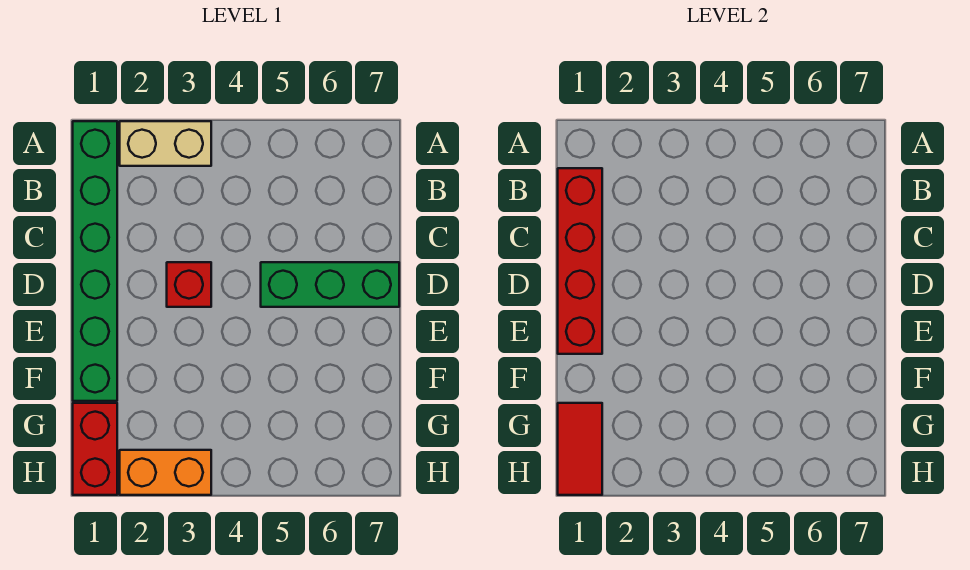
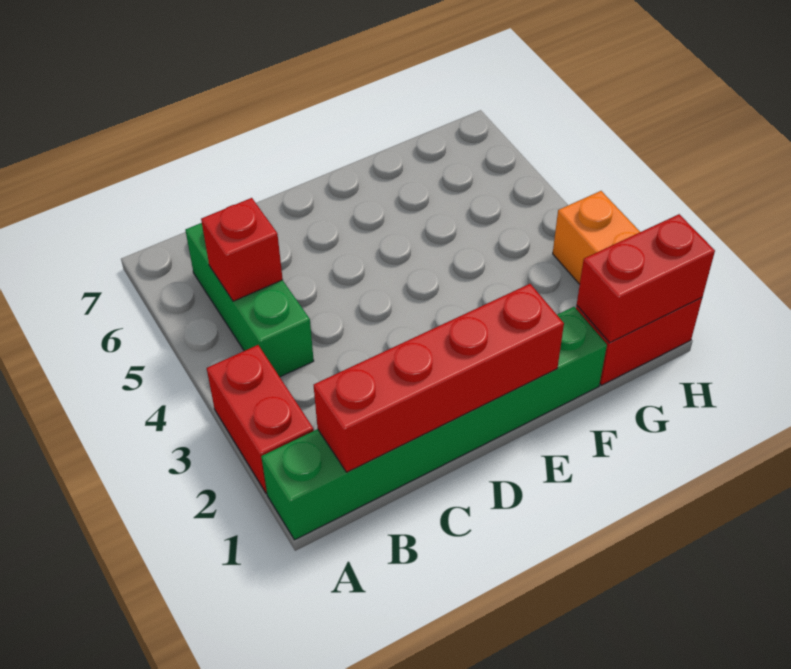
tan brick A2:A3 level 1 -> red brick A2:A3 level 1
red brick D3 level 1 -> red brick B5 level 2
green brick D5:D7 level 1 -> green brick B4:B6 level 1
red tile G1:H1 level 2 -> red brick G1:H1 level 2

